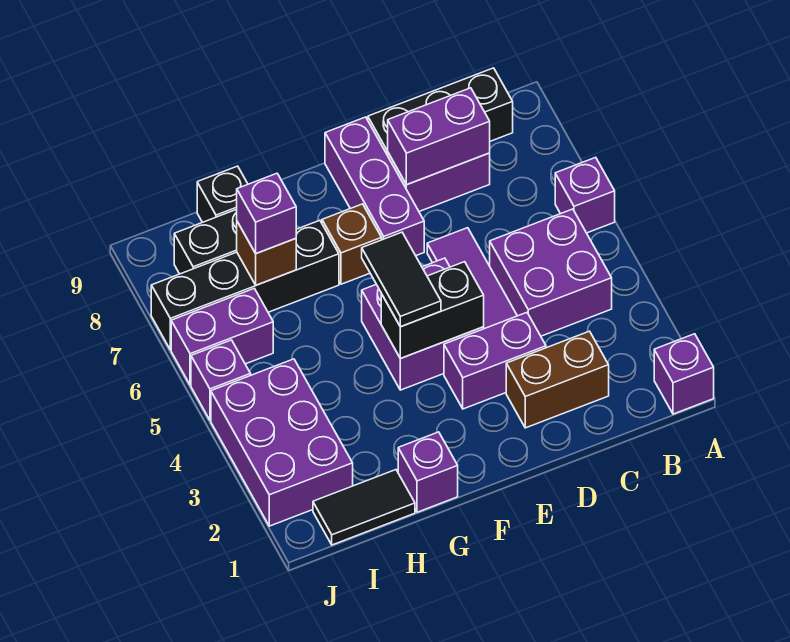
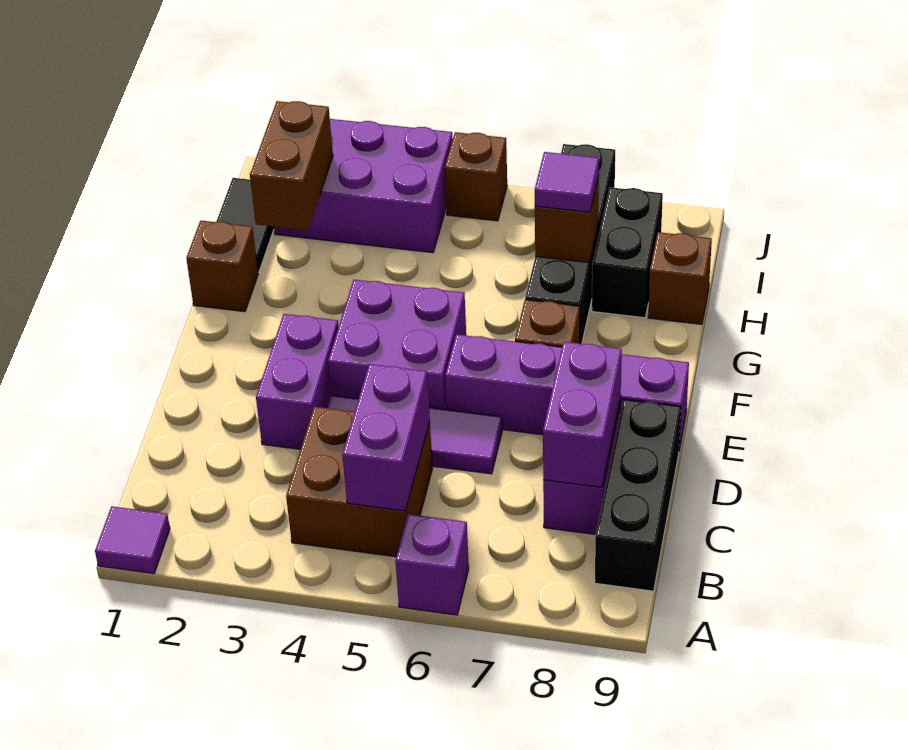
purple brick A1 level 1 -> purple tile A1 level 1
purple brick B4:C5 level 1 -> brown brick B4:C5 level 1
brown brick C2:D2 level 1 -> brown brick H2:I2 level 2
black brick E4:F4 level 2 -> none
purple brick E7:E9 level 1 -> purple brick E6:E9 level 1
black tile F4:F5 level 3 -> none
purple brick G1 level 1 -> brown brick G1 level 1
purple brick H7 level 3 -> purple tile H7 level 3
black brick H9 level 1 -> brown brick H9 level 1
purple brick I6:J6 level 1 -> purple brick B5:C5 level 2
purple brick J5 level 1 -> brown brick J5 level 1

